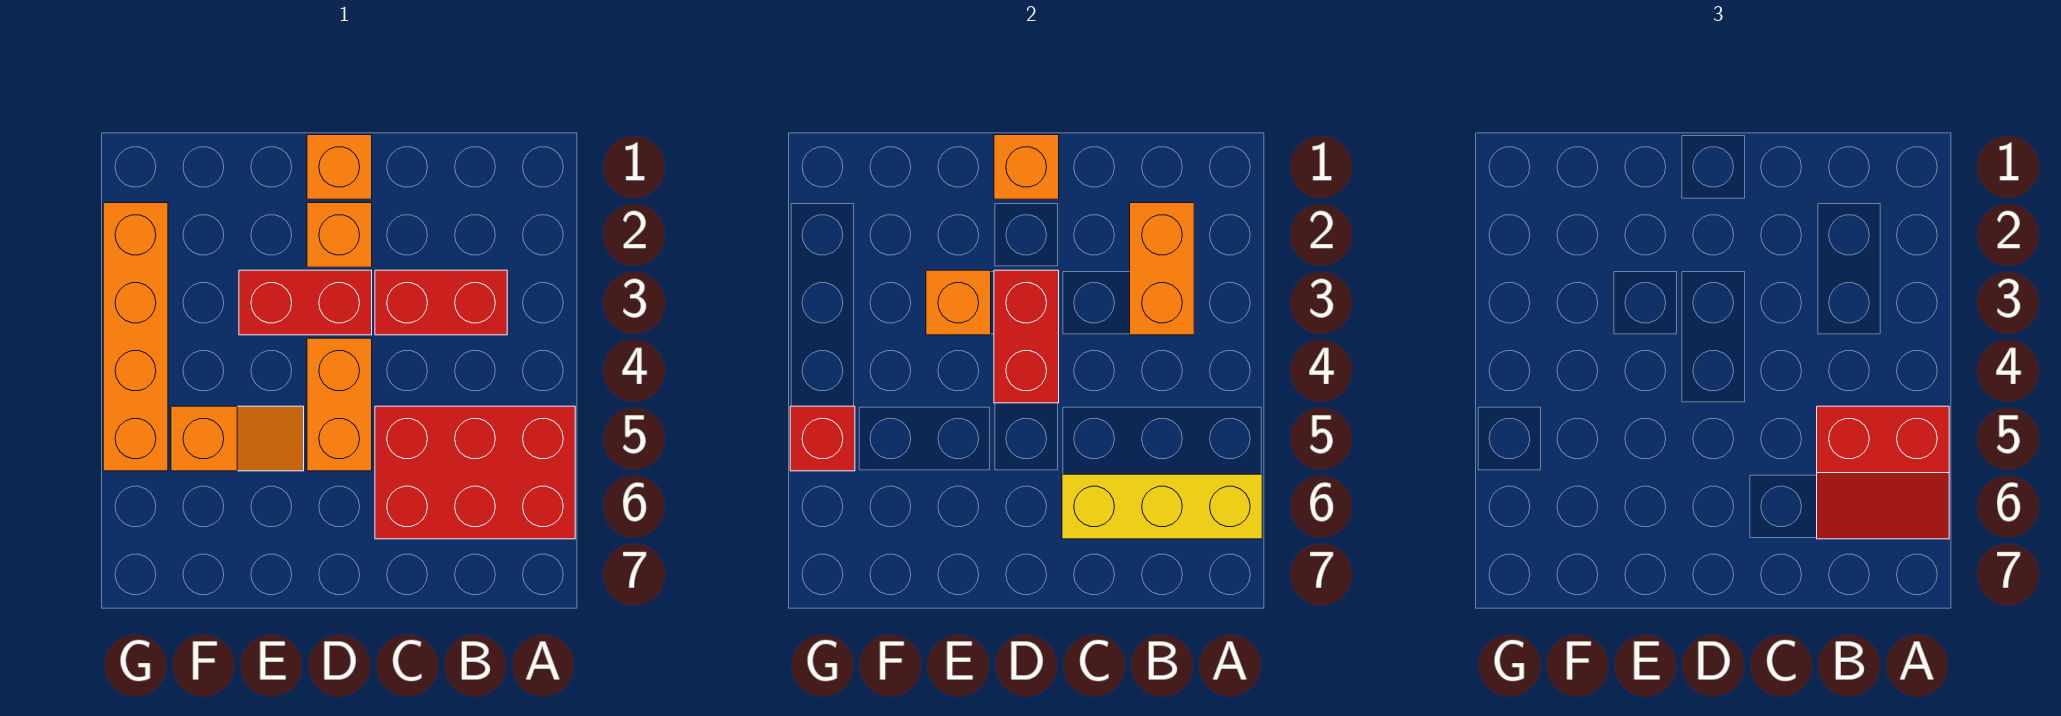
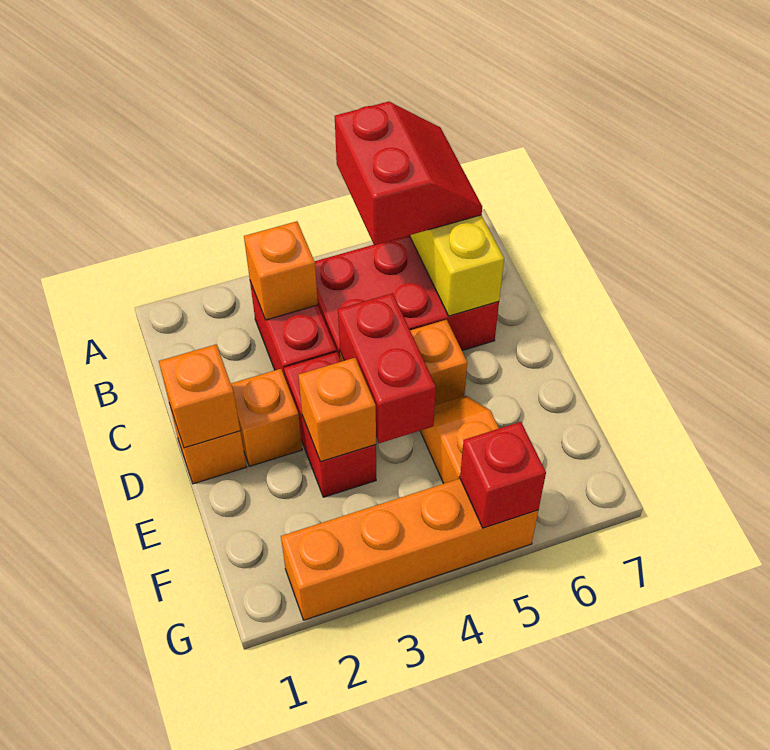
red brick A5:C6 level 1 -> red brick B4:C6 level 1
orange brick B2:B3 level 2 -> orange brick B3 level 2
red brick D3:D4 level 2 -> red brick D4:E4 level 2

